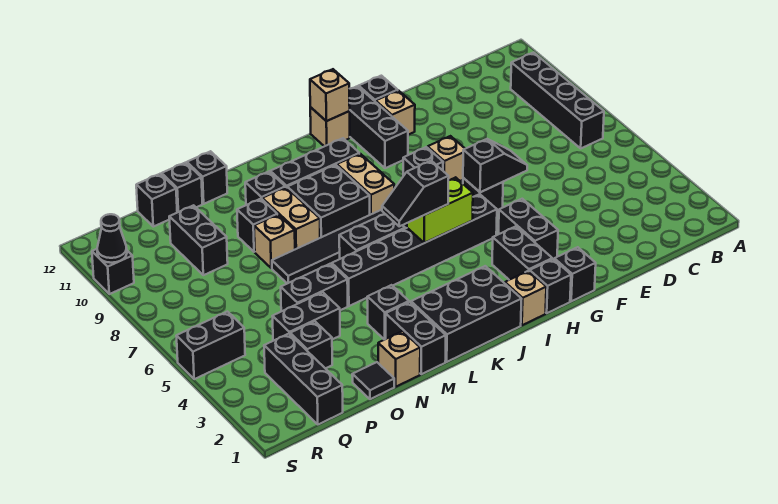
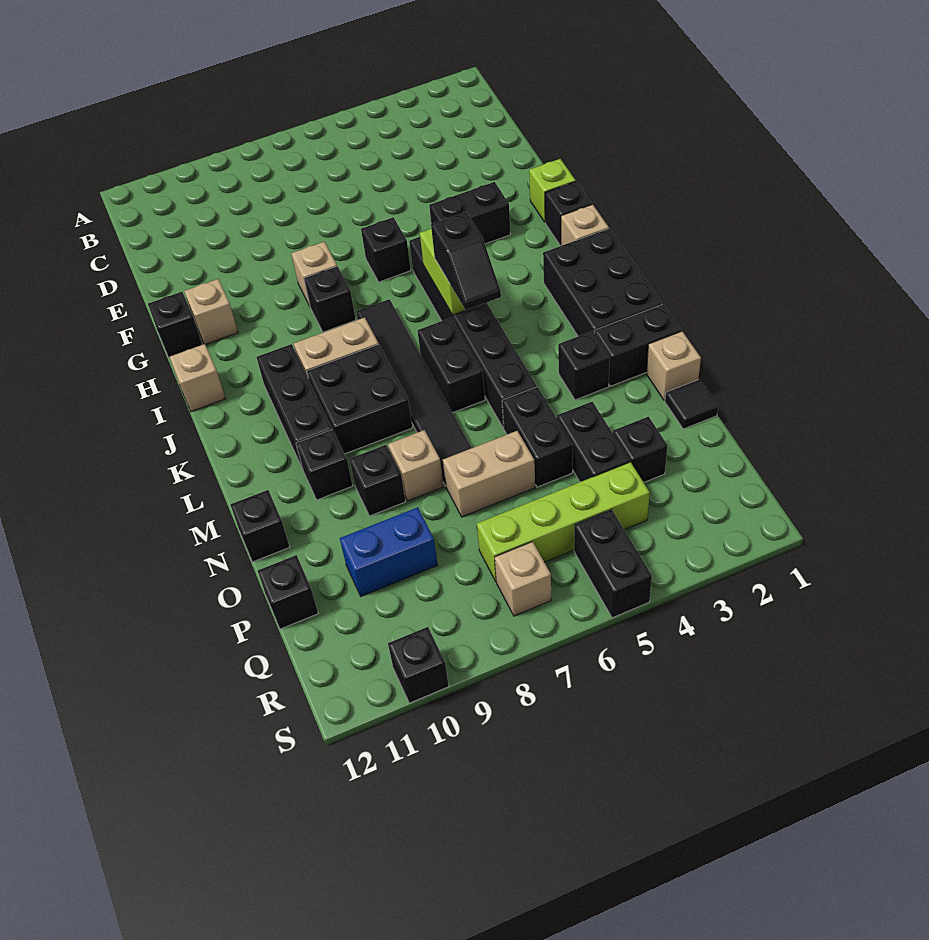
black brick B7:B10 level 1 -> none
black slope F6:G6 level 2 top G -> none
black brick G1 level 1 -> lime brick G1 level 1
black brick H2:H3 level 1 -> none
black brick H10:H12 level 1 -> none
tan brick I12 level 2 -> tan brick R7 level 1
tan brick M8:M9 level 1 -> tan brick O6:O7 level 1
black brick O12 level 1 -> none
black brick P9:P10 level 1 -> blue brick P9:P10 level 1
black brick Q1:Q3 level 1 -> none
none -> lime brick Q4:Q7 level 1
black cone S10 level 2 -> none

